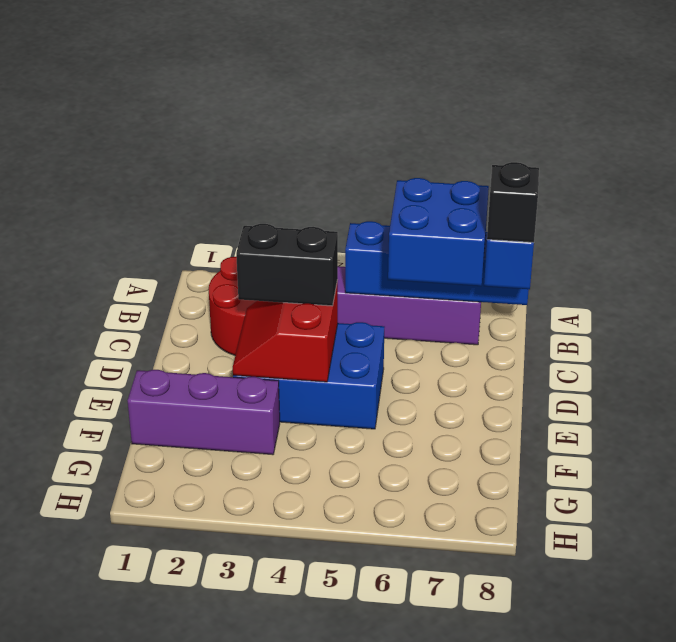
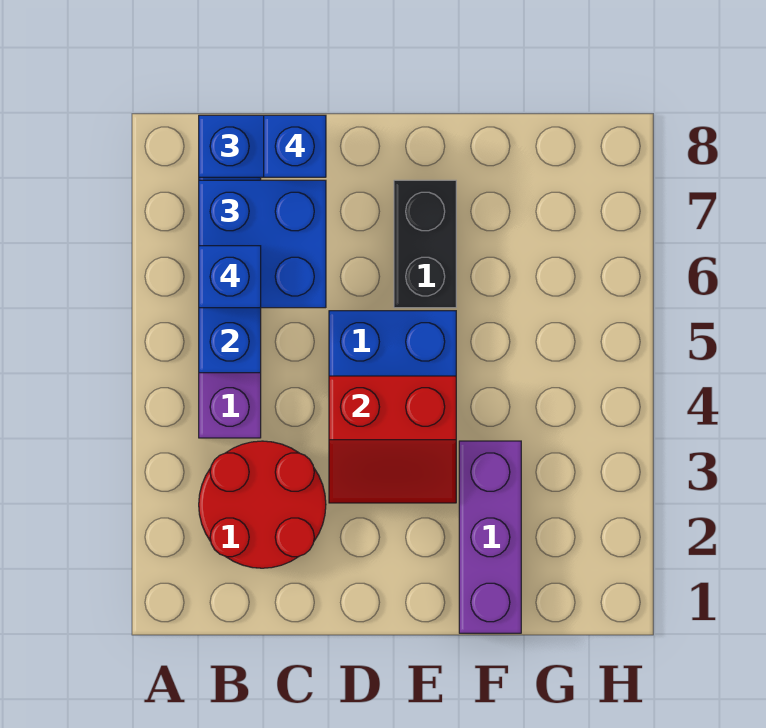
none -> blue brick B6 level 4
black brick C8 level 4 -> blue brick C8 level 4
black brick D3:D4 level 3 -> black brick E6:E7 level 1

